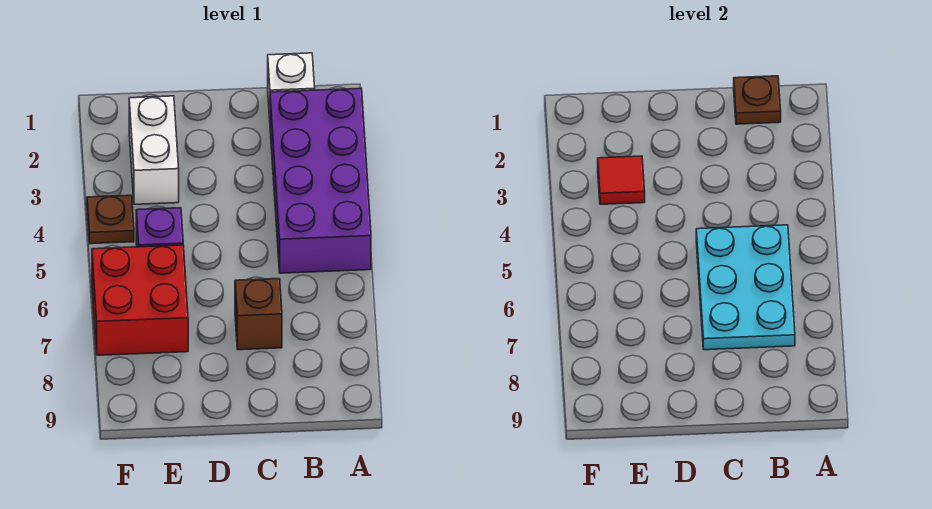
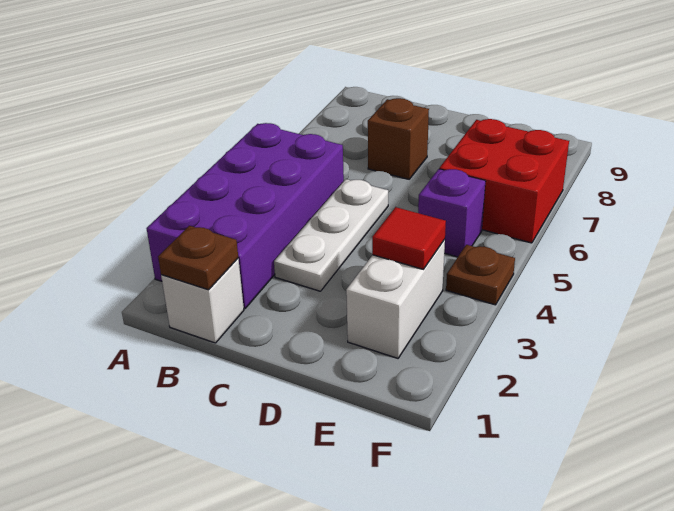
cyan plate B5:C7 level 2 -> none
none -> white plate C3:C5 level 1

